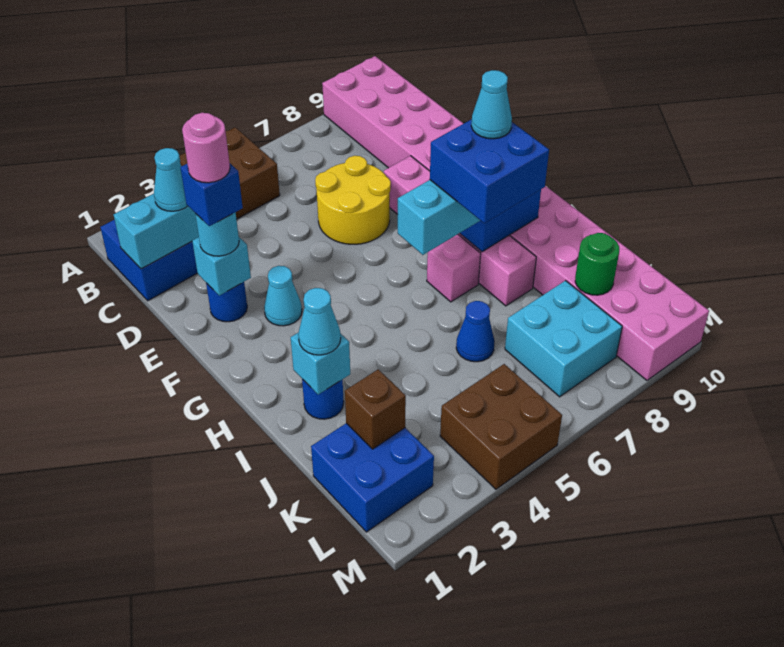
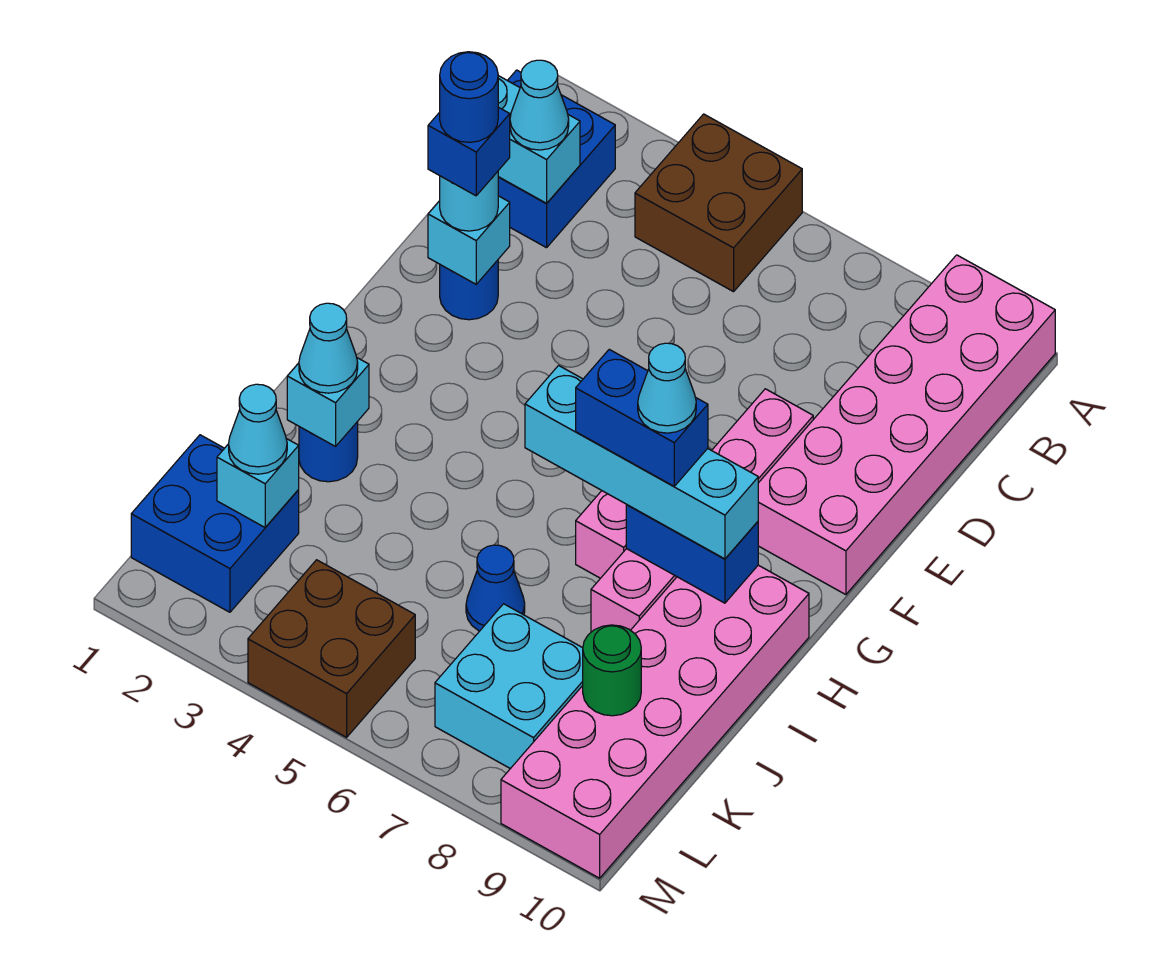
yellow round brick D6:E7 level 1 -> none
pink round brick E2 level 5 -> blue round brick E2 level 5
cyan cone F3 level 1 -> cyan cone K2 level 3
blue brick H7:I8 level 4 -> blue brick H7:H8 level 4
brown brick K2 level 2 -> cyan brick K2 level 2

